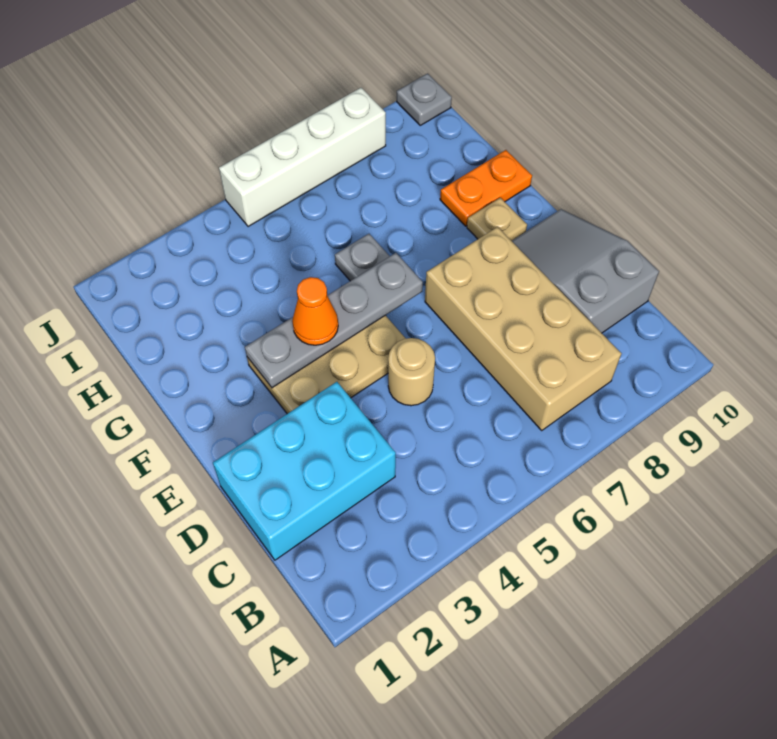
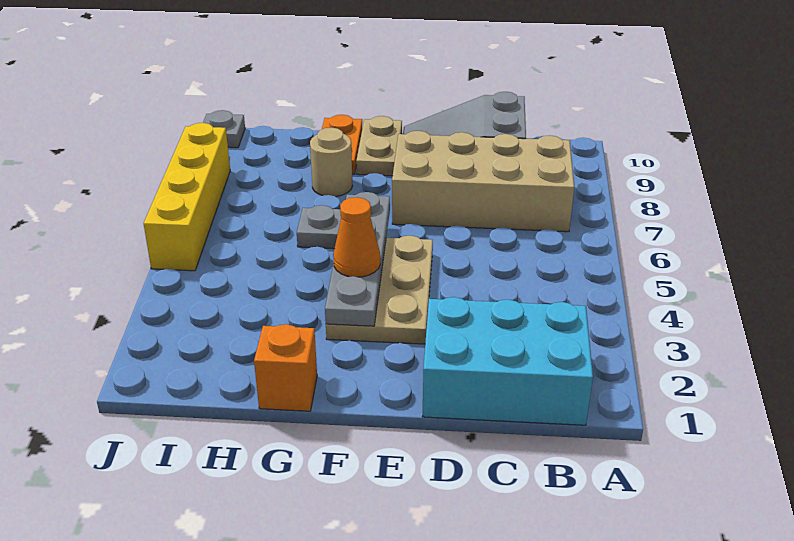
cyan brick C1:D3 level 1 -> cyan brick B1:D2 level 1
tan round brick D5 level 1 -> tan round brick G8 level 1
tan plate F9 level 1 -> tan plate F9:F10 level 1
none -> orange brick G1 level 1
white brick J5:J8 level 1 -> yellow brick J5:J8 level 1

